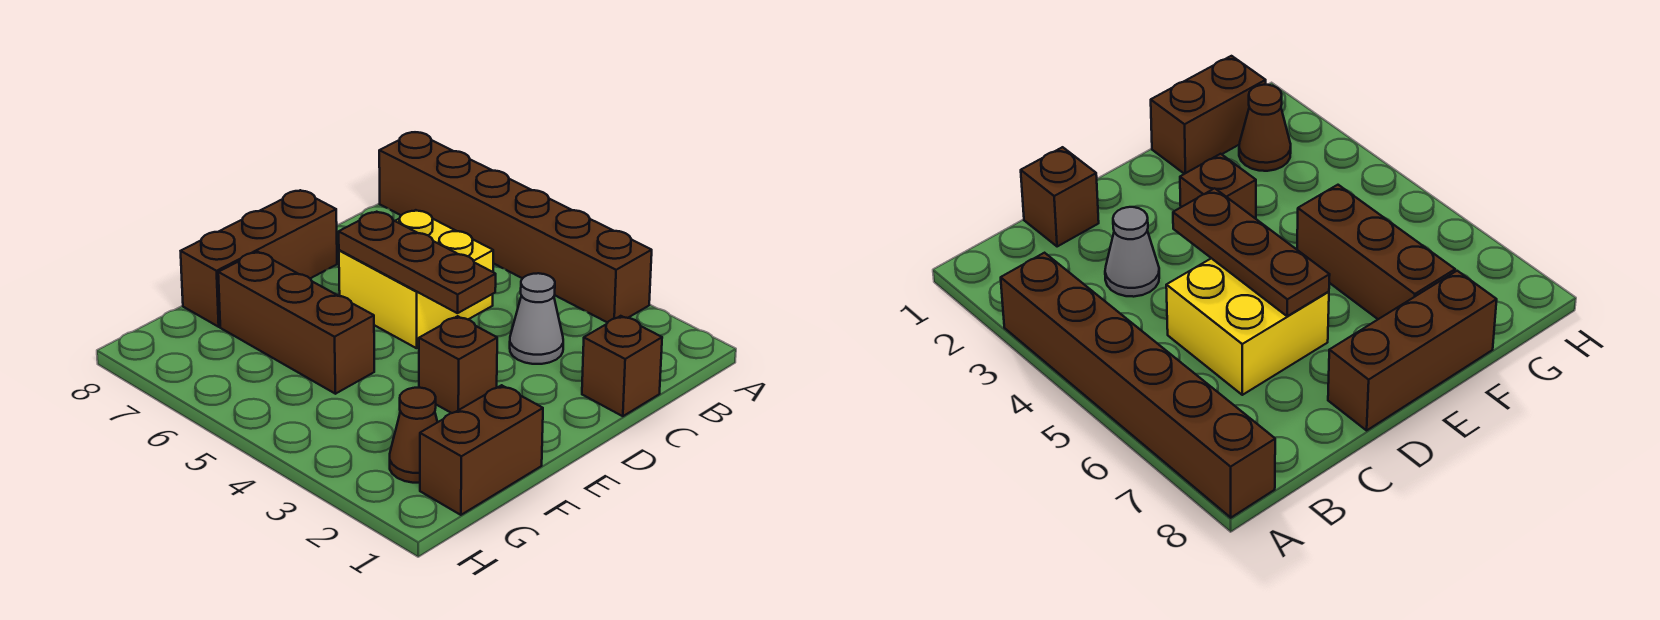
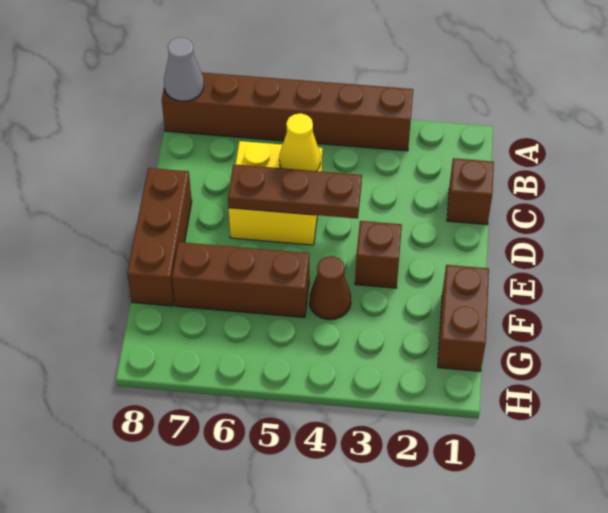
grey cone C3 level 1 -> grey cone A8 level 2
none -> yellow cone C5 level 2
brown cone G2 level 1 -> brown cone F4 level 1

